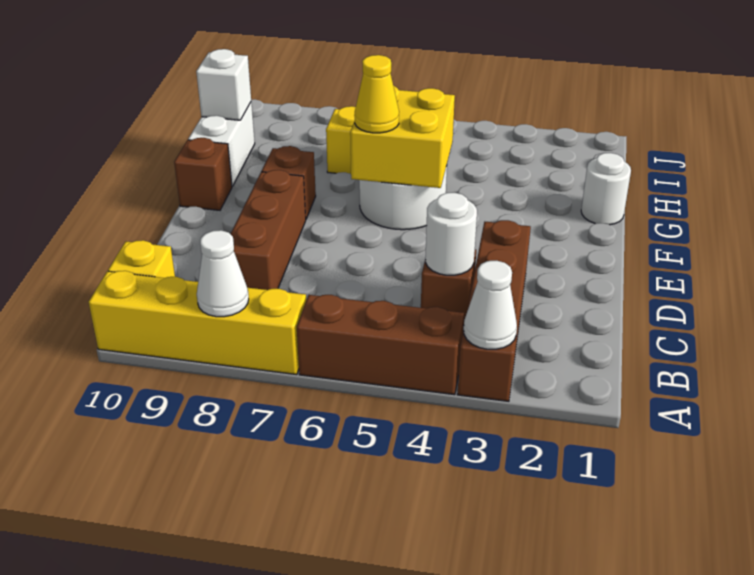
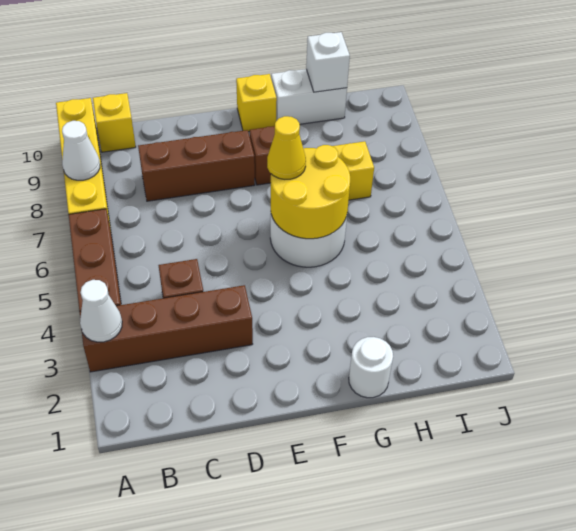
white round brick C4 level 2 -> none
yellow brick F5:G6 level 2 -> yellow round brick F5:G6 level 2
brown brick F10 level 1 -> yellow brick F10 level 1

